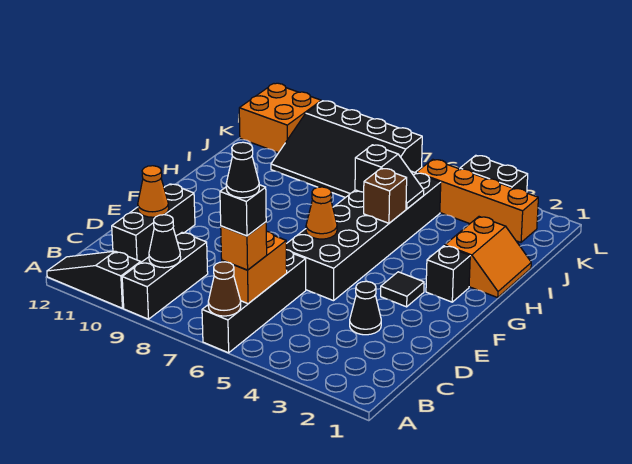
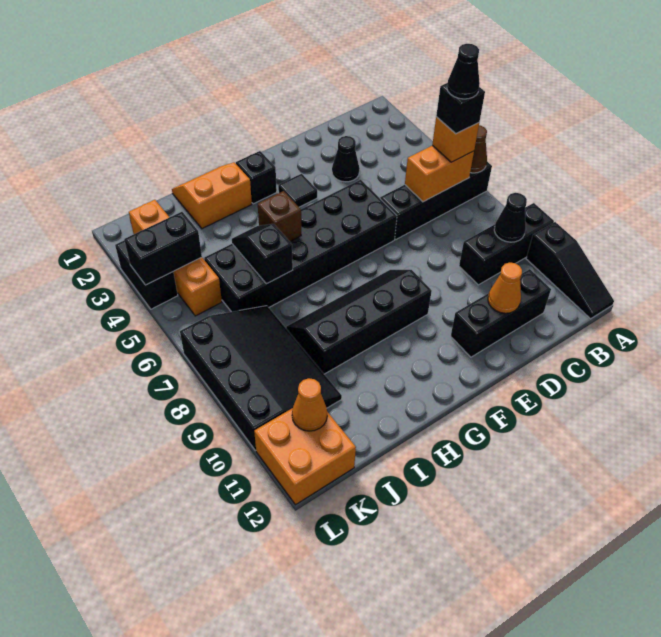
orange cone F6 level 2 -> orange cone K11 level 2
none -> black slope F8:I9 level 1 top 9
none -> black brick K4:L4 level 2

